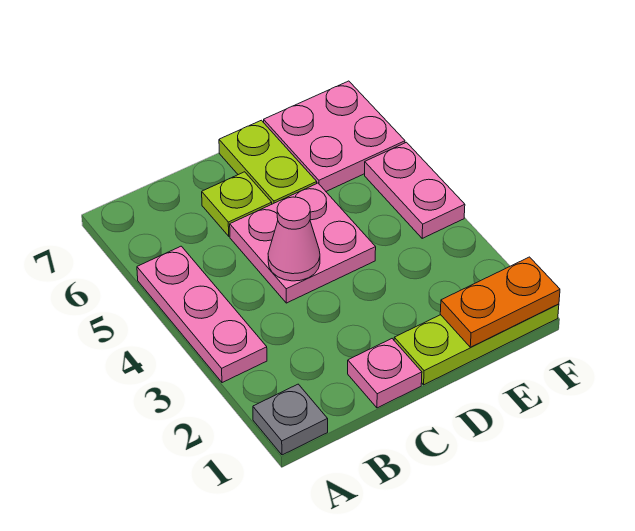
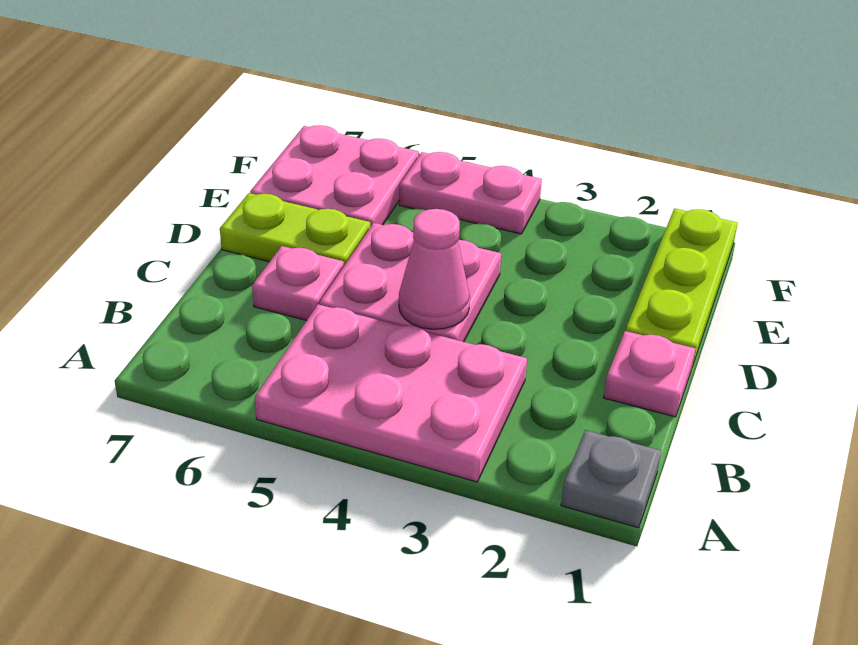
pink plate A3:A5 level 1 -> pink plate A3:B5 level 1
lime plate C6 level 1 -> pink plate C6 level 1
orange plate E1:F1 level 2 -> none

